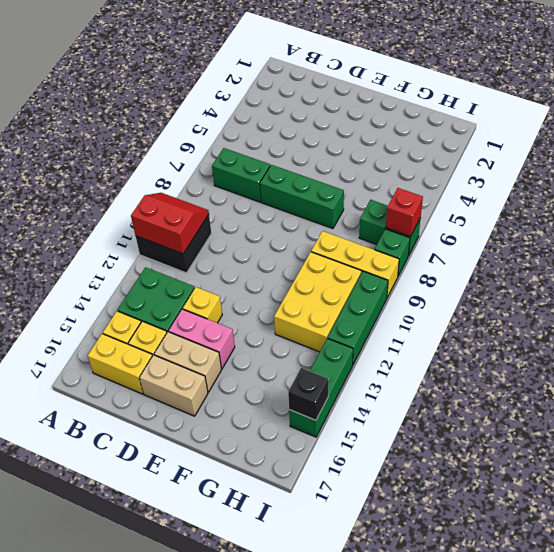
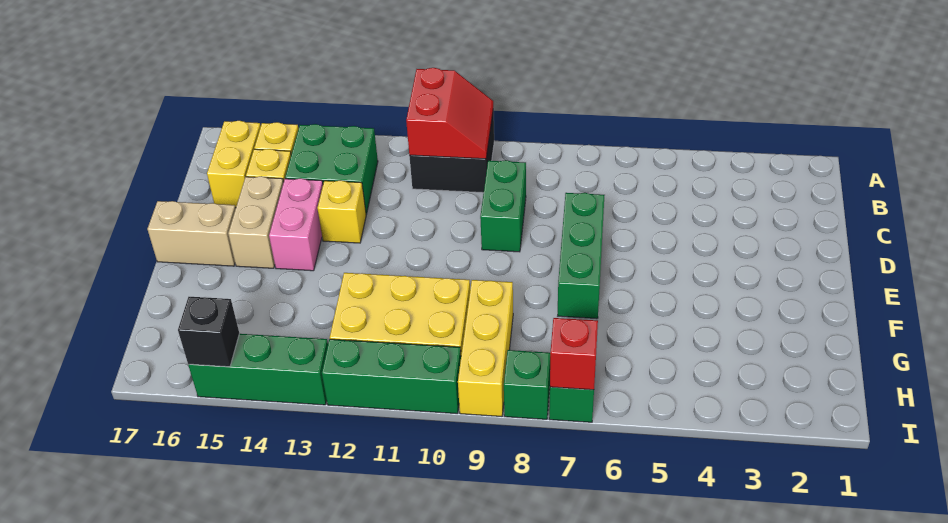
green brick B7:C7 level 1 -> green brick C9:D9 level 1
tan brick D16:E16 level 1 -> tan brick E16:E17 level 1

